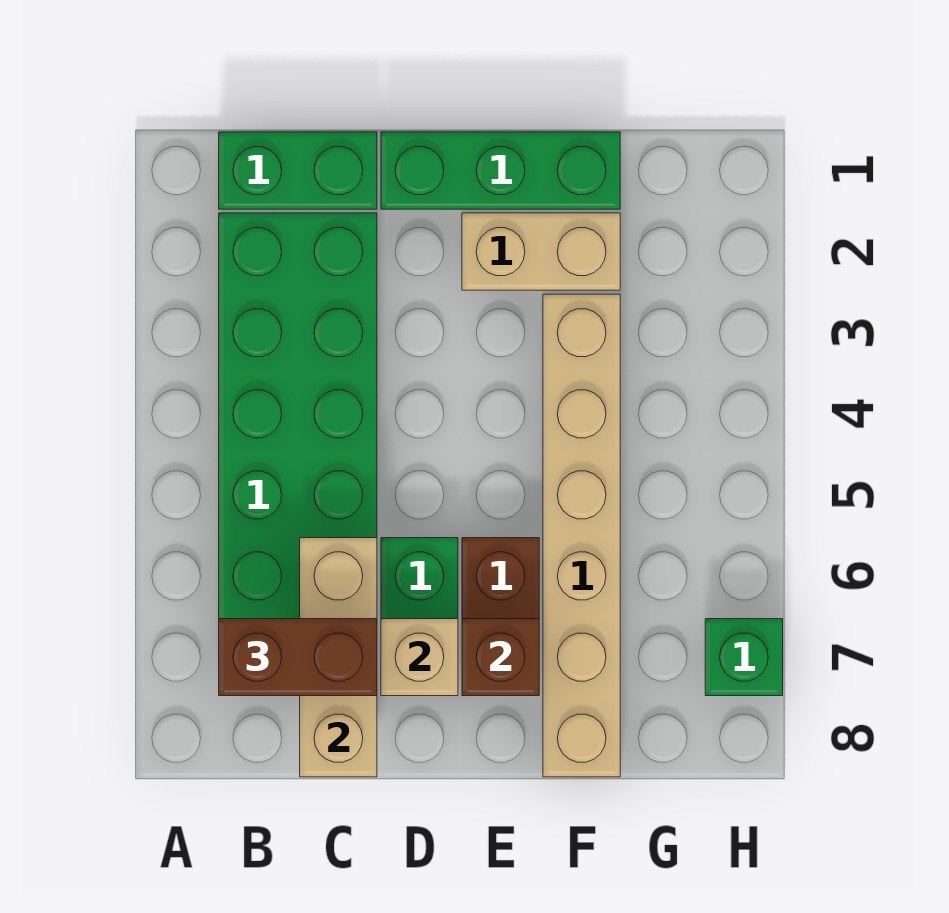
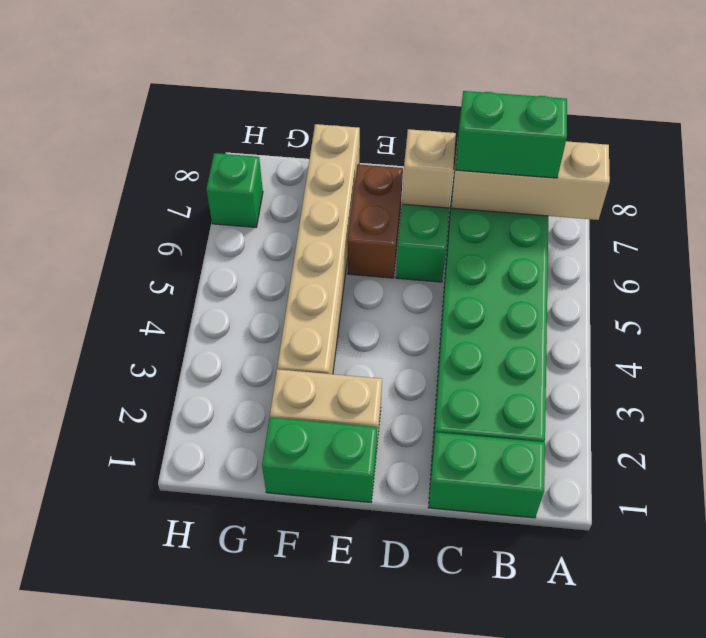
brown brick B7:C7 level 3 -> green brick B7:C7 level 3
tan brick C6:C8 level 2 -> tan brick A7:C7 level 2
green brick D1:F1 level 1 -> green brick E1:F1 level 1
brown brick E7 level 2 -> none

